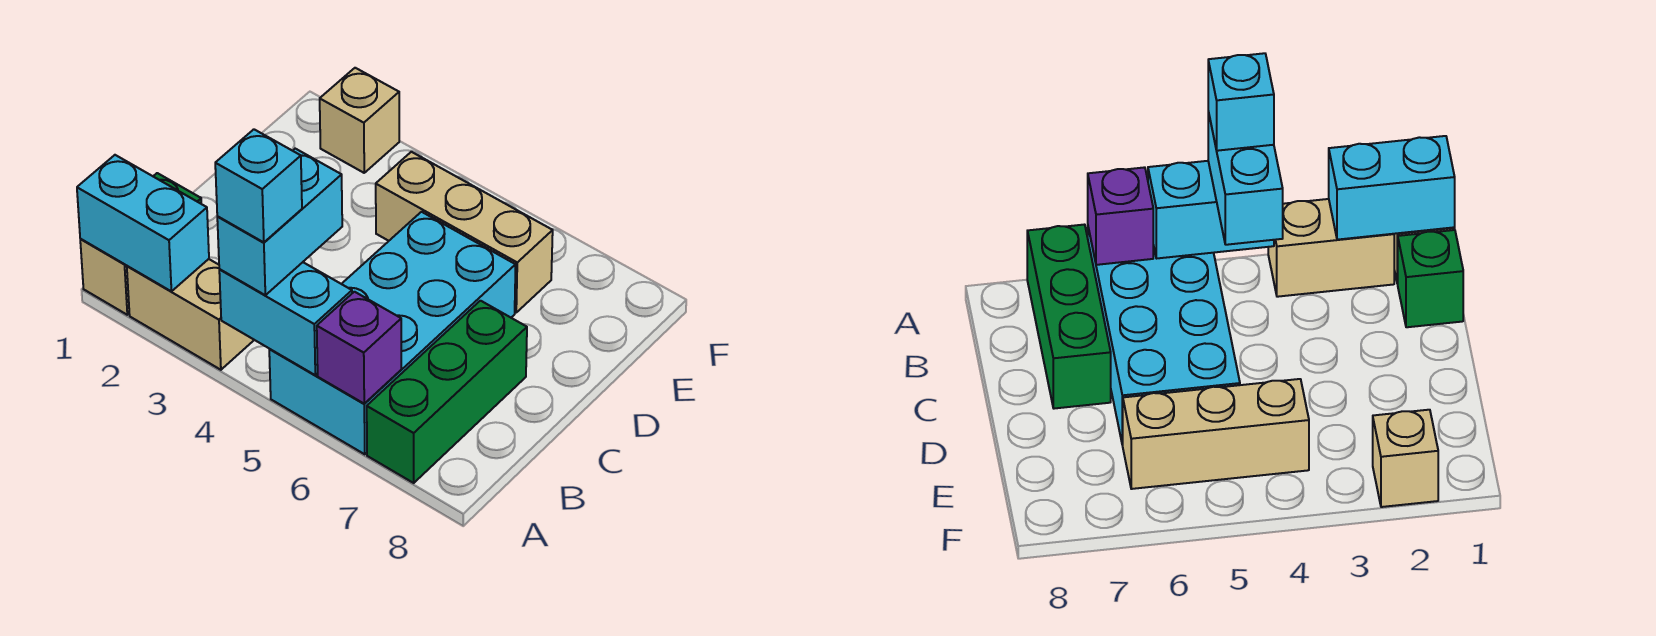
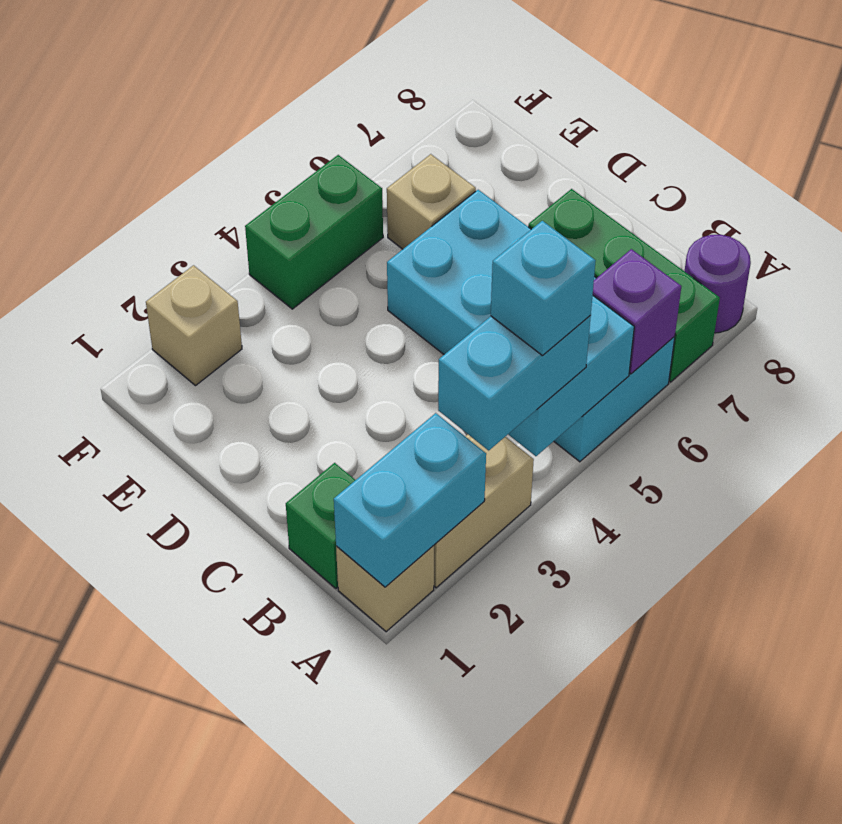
cyan brick A4:B4 level 3 -> cyan brick A3:A4 level 3
none -> purple round brick A8 level 1
tan brick E4:E6 level 1 -> tan brick E6 level 1
none -> green brick F4:F5 level 1

